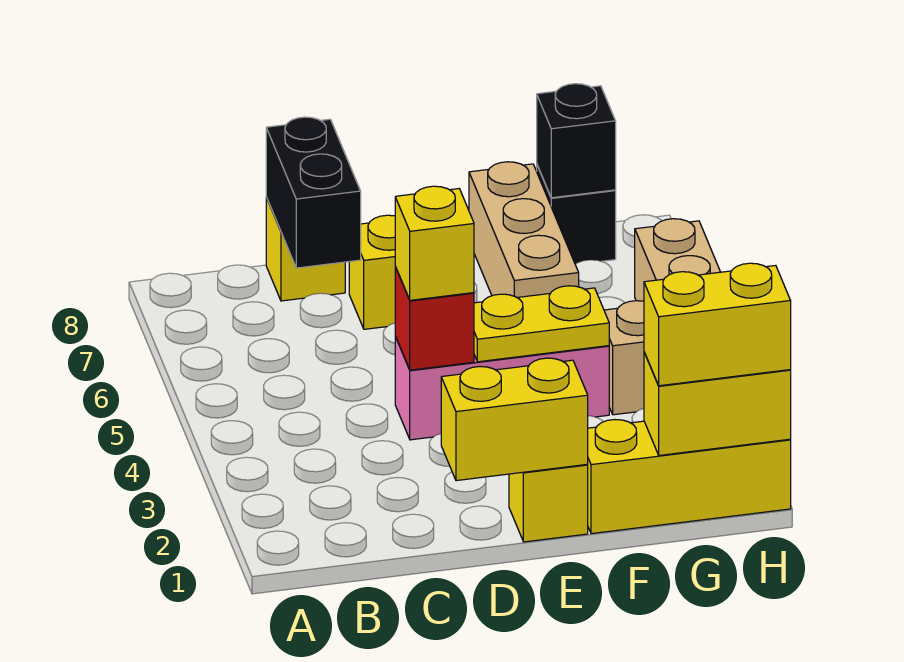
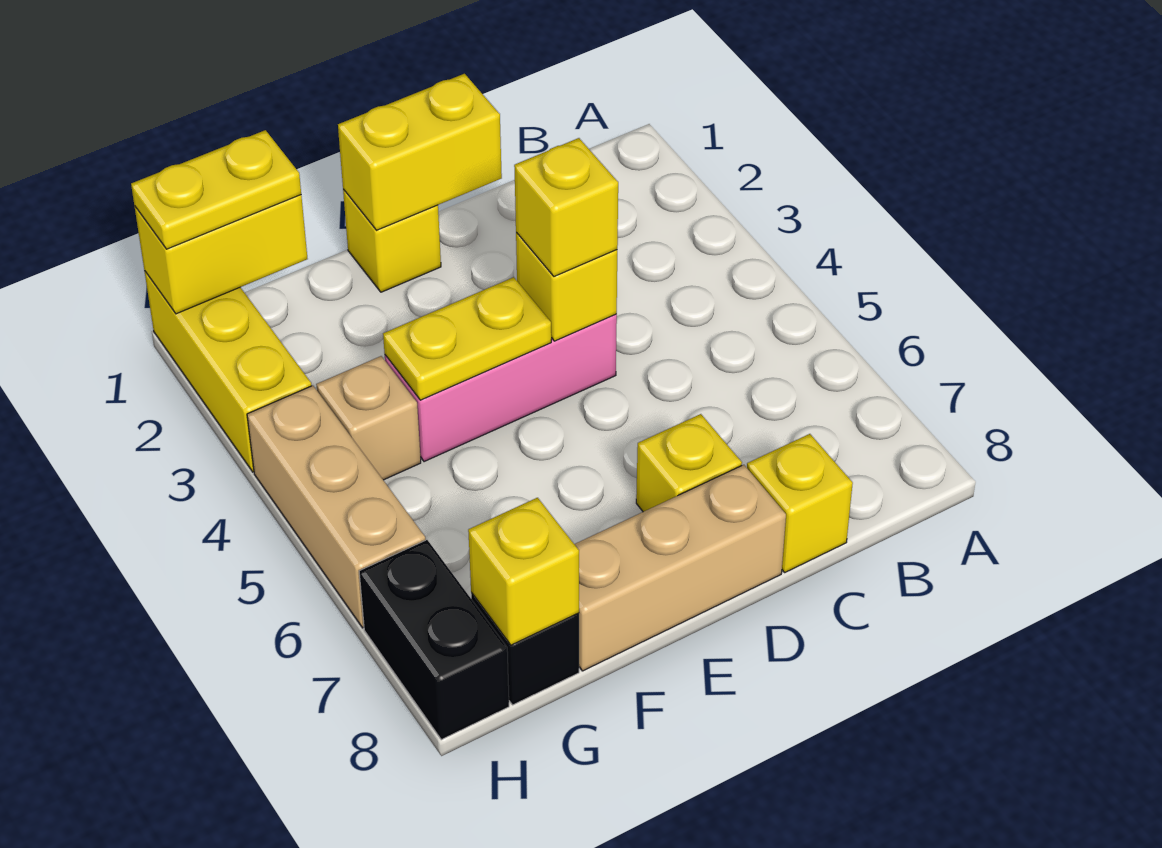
black brick C7:C8 level 2 -> black brick H7:H8 level 1
red brick D4 level 2 -> yellow brick D4 level 2
yellow brick F1:H1 level 1 -> yellow brick H1:H3 level 1
tan brick F6:F8 level 1 -> tan brick D8:F8 level 1
yellow brick G1:H1 level 3 -> yellow plate G1:H1 level 3
black brick G8 level 2 -> yellow brick G8 level 2

